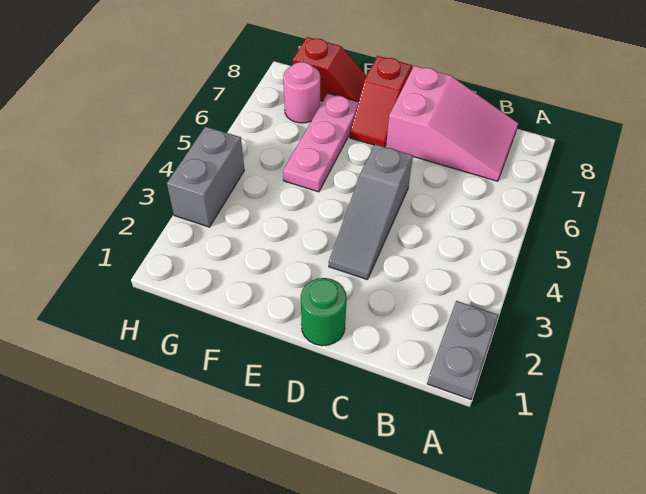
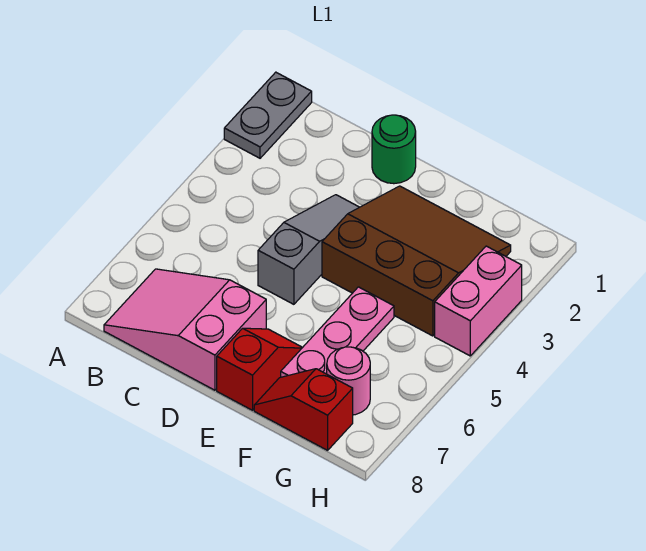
none -> brown slope E2:G4 level 1 top 4
grey brick H3:H4 level 1 -> pink brick H3:H4 level 1

